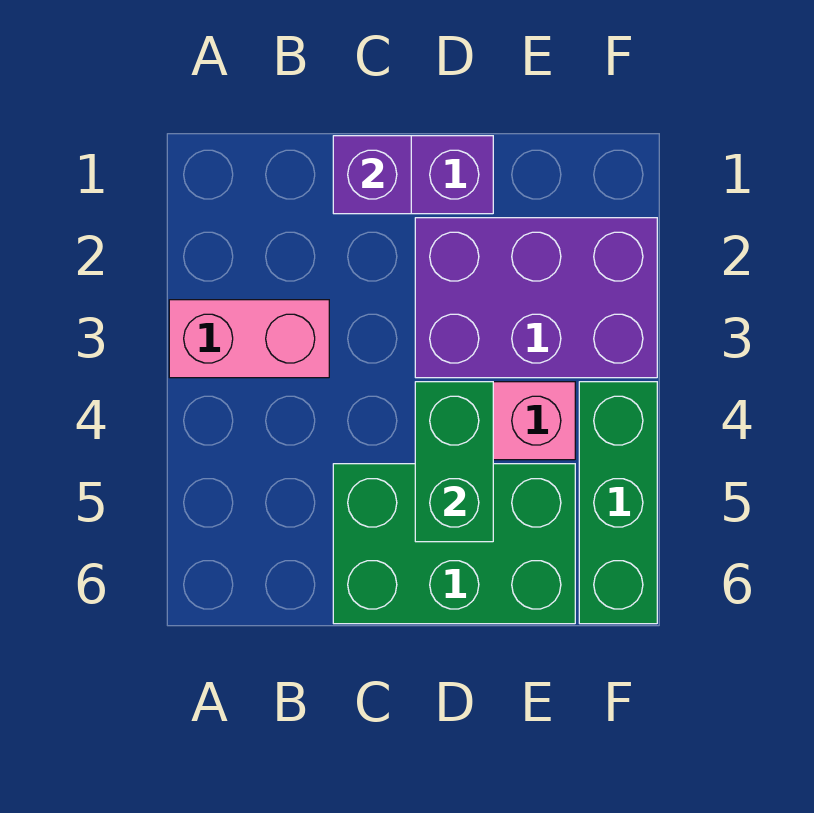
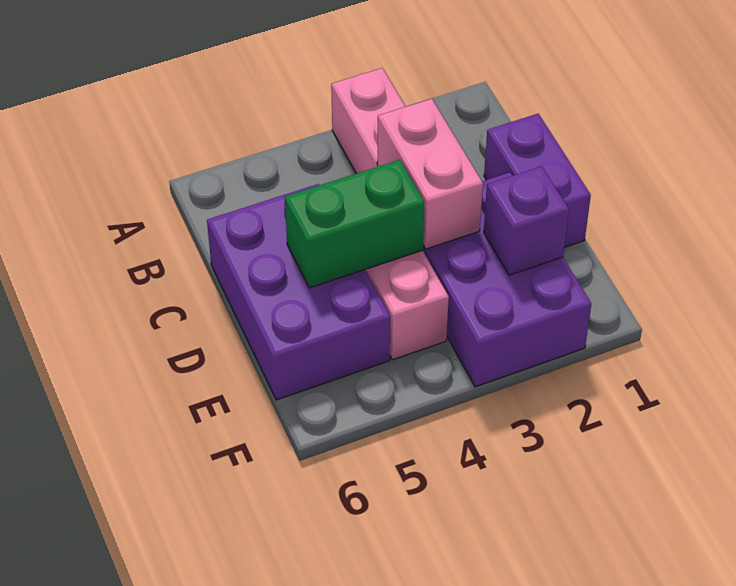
purple brick C1 level 2 -> purple brick E2 level 2
none -> pink brick C3:D3 level 2
green brick C5:E6 level 1 -> purple brick C5:E6 level 1
green brick F4:F6 level 1 -> none

